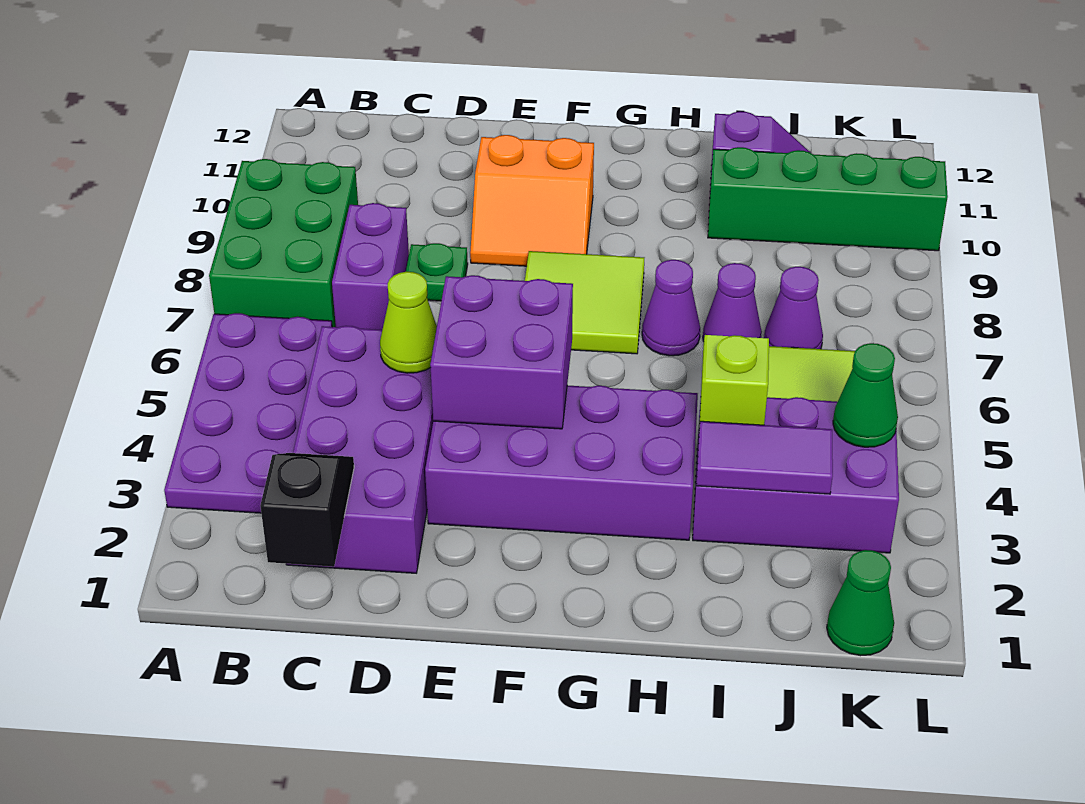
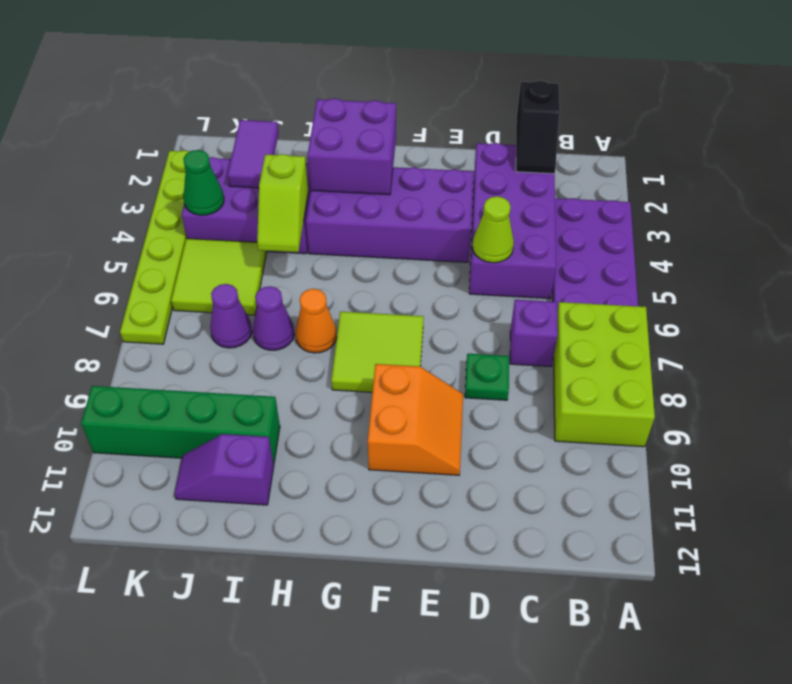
green brick A7:B9 level 1 -> lime brick A7:B9 level 1
purple brick C7:C8 level 1 -> purple brick C7 level 1
purple brick E4:F5 level 2 -> purple brick G2:H3 level 2
orange slope E9:F10 level 1 top 10 -> orange slope E9:F10 level 1 top F
purple cone H7 level 1 -> orange cone H7 level 1
purple tile I3:J3 level 2 -> purple tile J2:J3 level 2
green cone K1 level 1 -> none
none -> lime plate L2:L7 level 1

